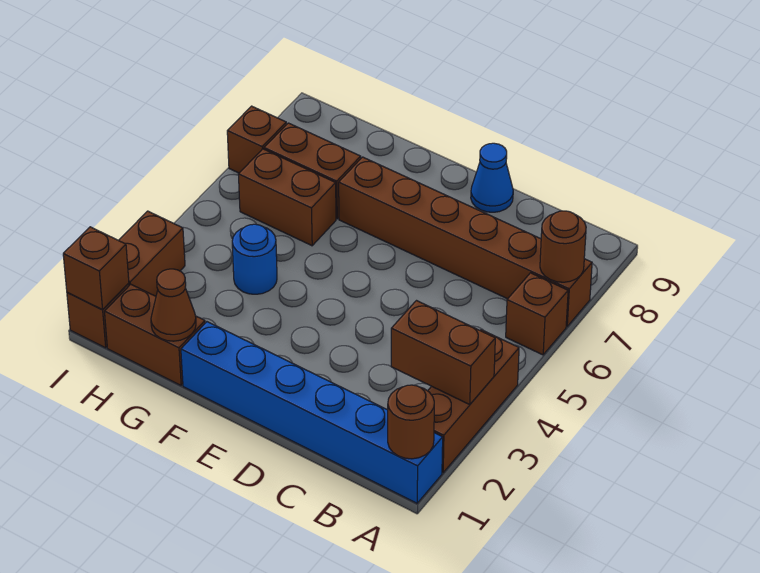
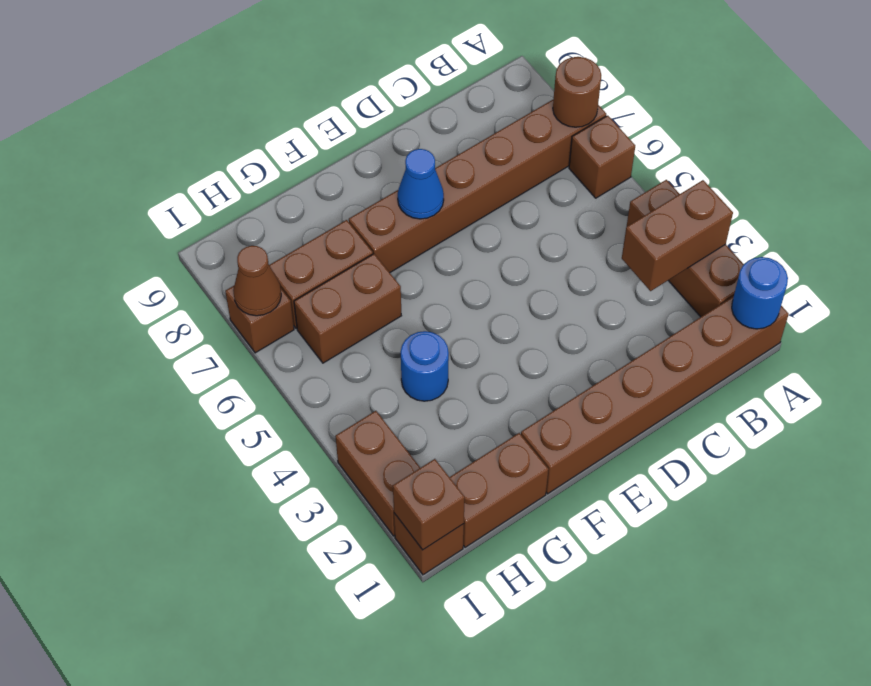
blue brick A1:F1 level 1 -> brown brick A1:F1 level 1
brown round brick A1 level 2 -> blue round brick A1 level 2
blue cone D9 level 1 -> blue cone E7 level 2
brown cone G1 level 2 -> brown cone I7 level 2

